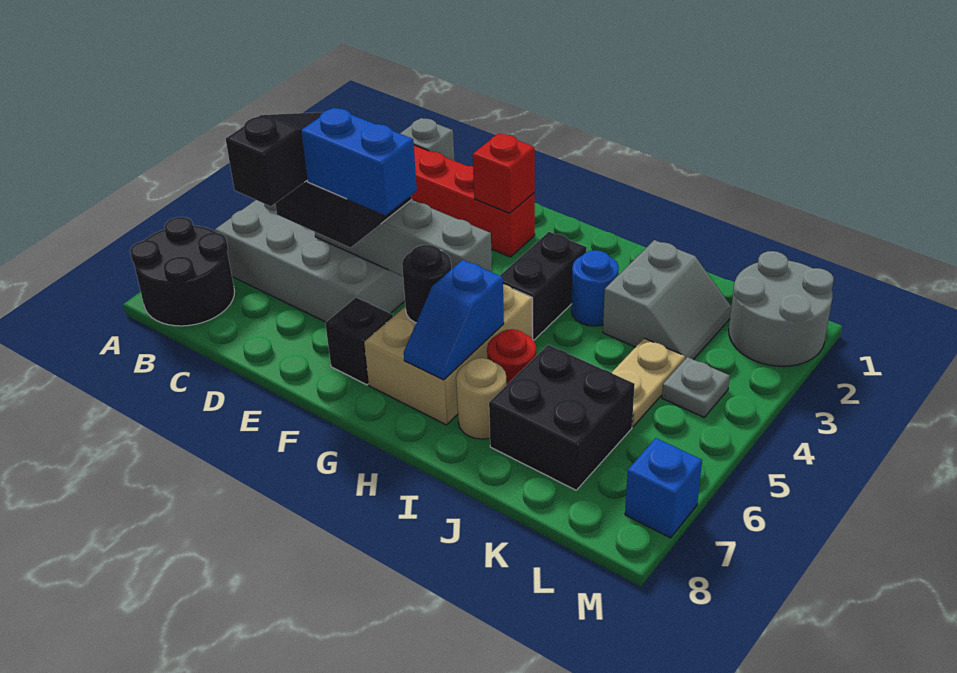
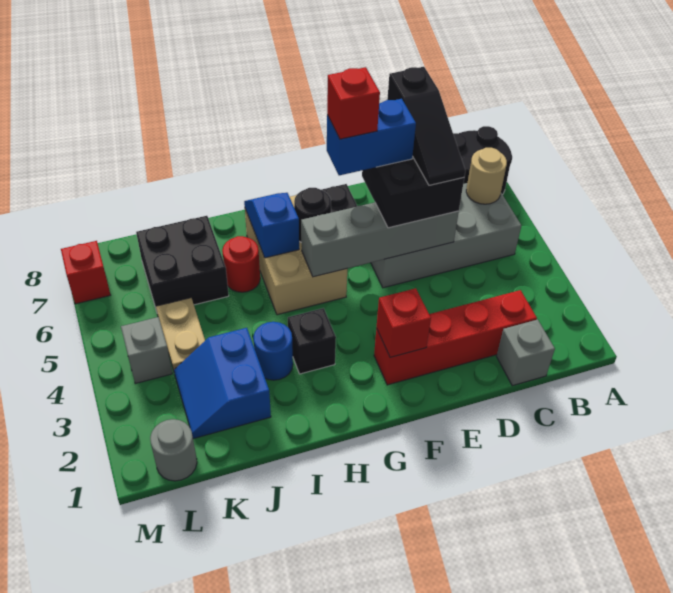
none -> red brick F6 level 5
black brick H3:H4 level 1 -> black brick H3 level 1
tan round brick I7 level 1 -> tan round brick B6 level 2
grey slope J2:K3 level 1 top J -> blue slope J2:K3 level 1 top J
grey round brick L1:M2 level 1 -> grey round brick L1 level 1
grey plate L4 level 1 -> grey brick L4 level 1
blue brick M7 level 1 -> red brick M7 level 1

